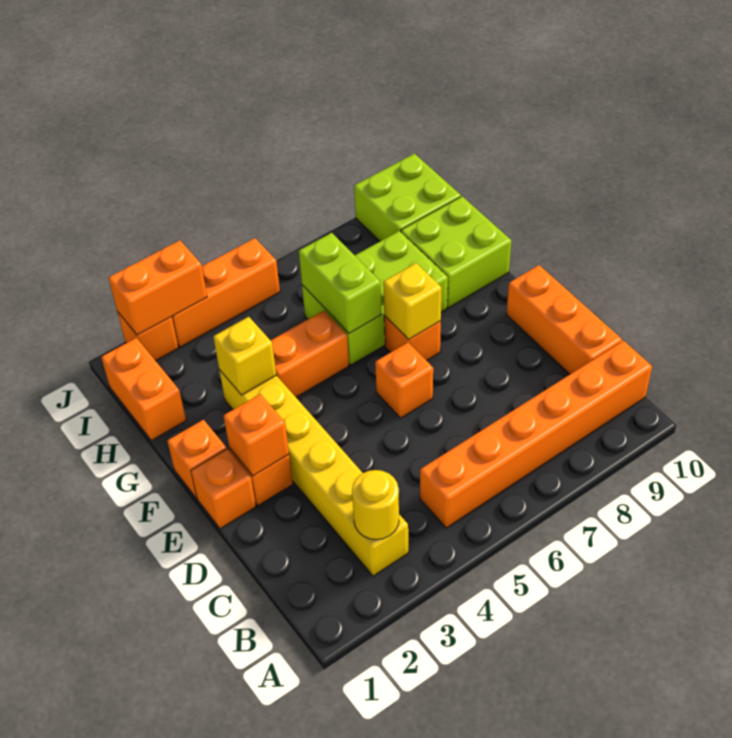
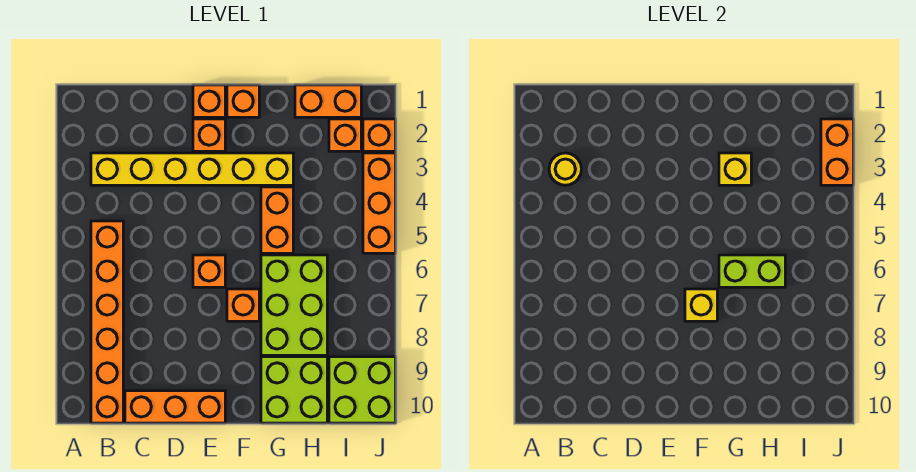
orange brick E2 level 2 -> orange brick I2 level 1

